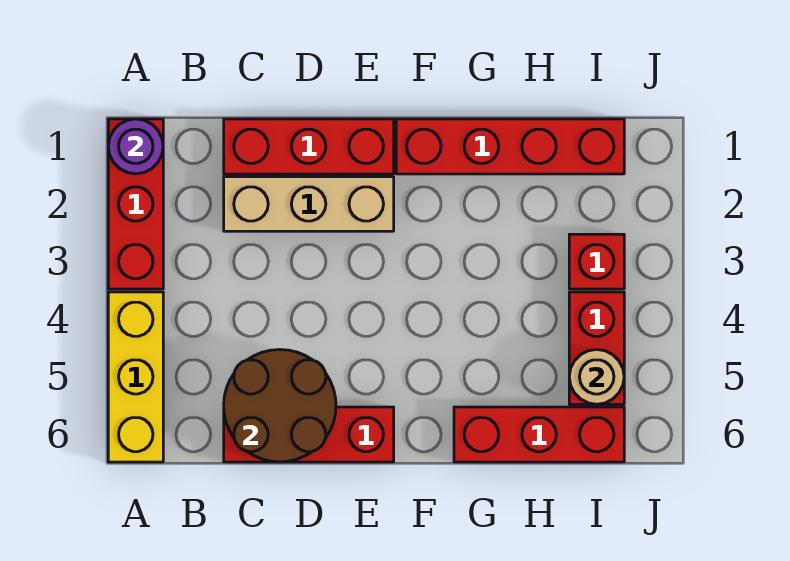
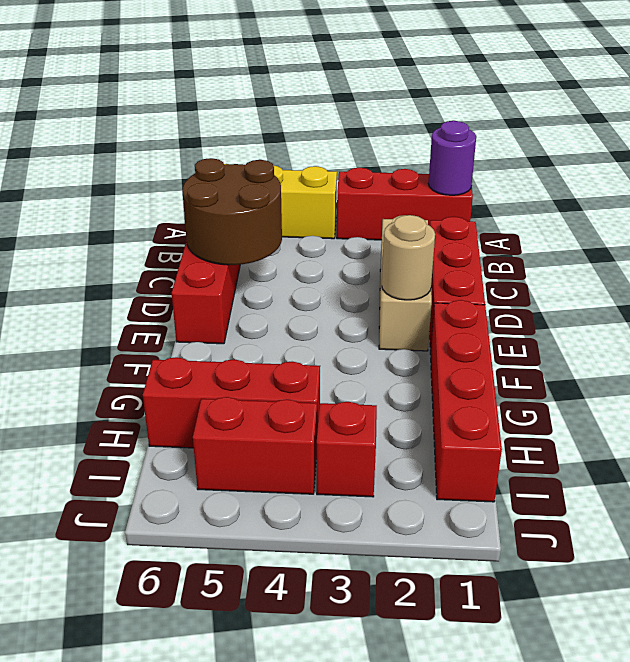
red brick G6:I6 level 1 -> red brick H4:H6 level 1
tan round brick I5 level 2 -> tan round brick E2 level 2

